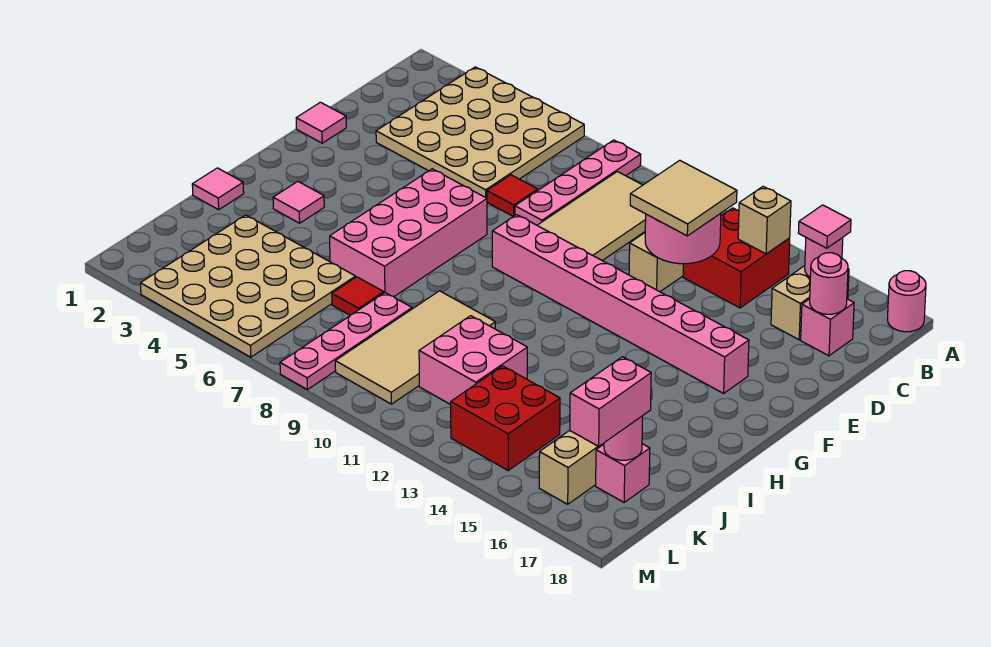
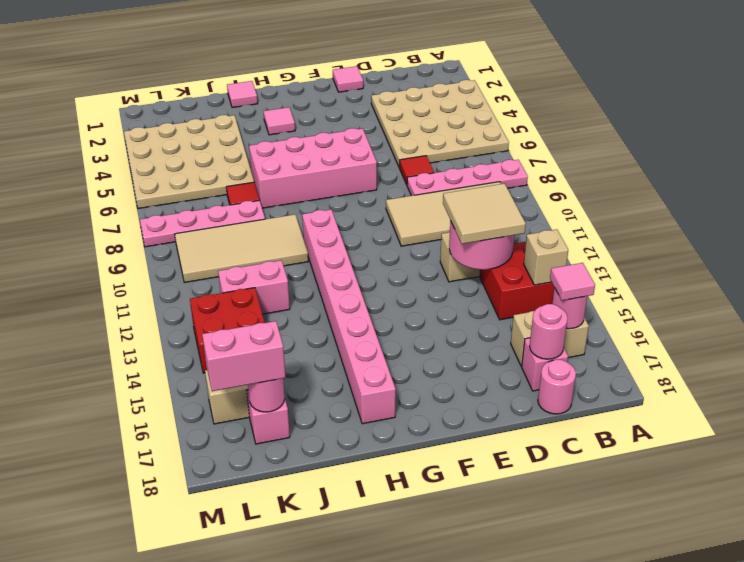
pink round brick A18 level 1 -> pink round brick C18 level 1
pink brick F9:F16 level 1 -> pink brick H10:H17 level 1
pink brick J11:K12 level 1 -> pink brick J12:K12 level 1

